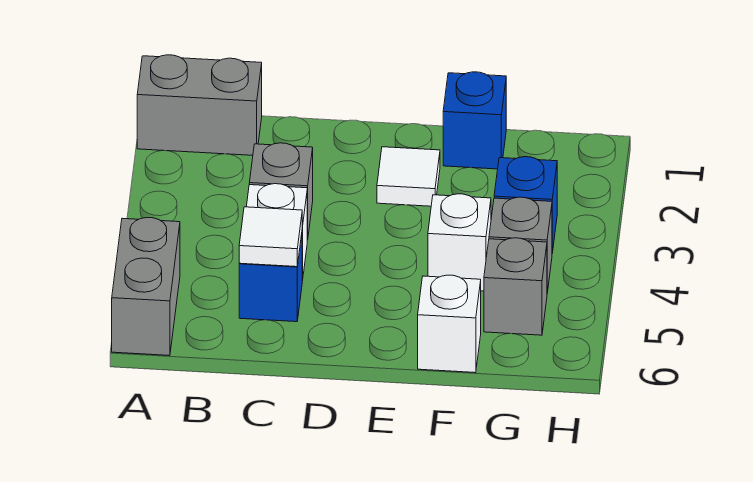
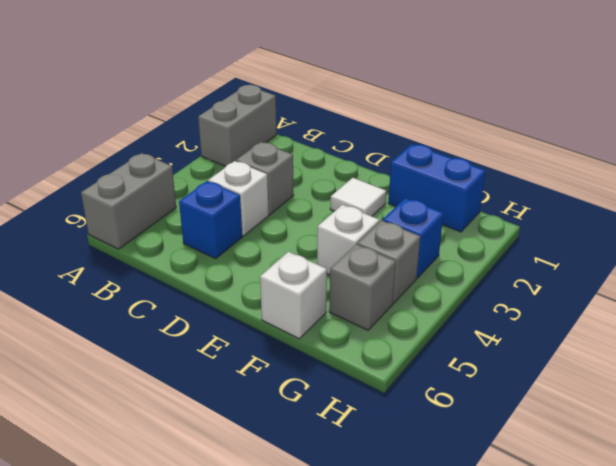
grey brick A1:B1 level 1 -> grey brick A1:A2 level 1
white tile C5 level 2 -> none
blue brick F1 level 1 -> blue brick F1:G1 level 1

